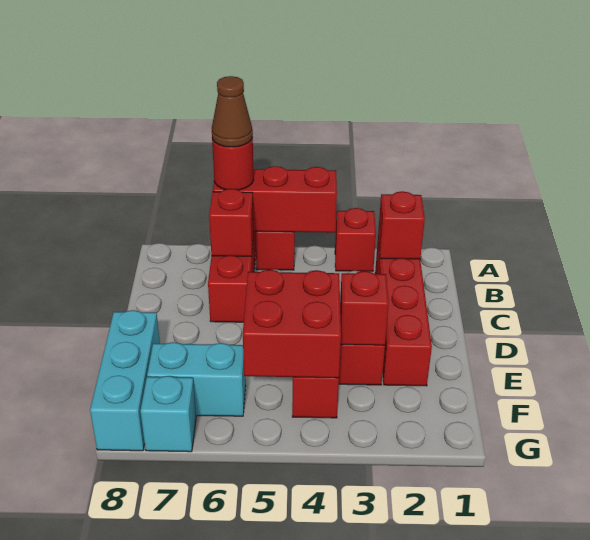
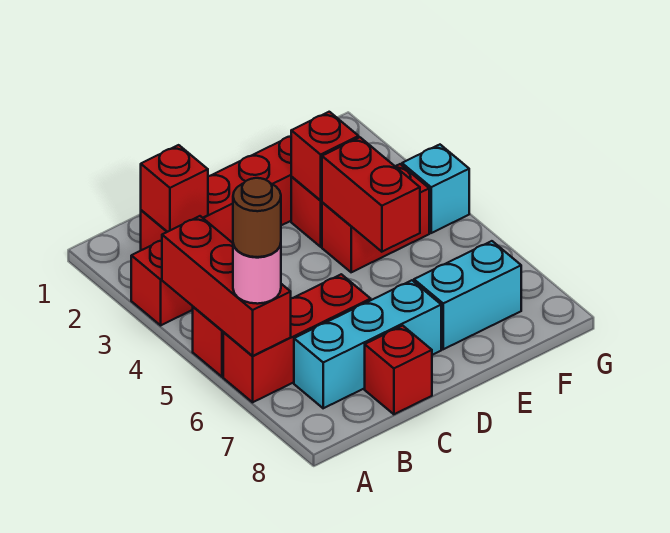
red round brick A6 level 3 -> pink round brick A6 level 3
brown cone A6 level 4 -> brown round brick A6 level 4
red brick B6 level 2 -> red brick C8 level 1
red brick E4:F5 level 2 -> red brick E4:E5 level 2
cyan brick E8:G8 level 1 -> cyan brick B7:D7 level 1
cyan brick F6:F7 level 1 -> cyan brick E7:F7 level 1
cyan brick G7 level 1 -> cyan brick G4 level 1

